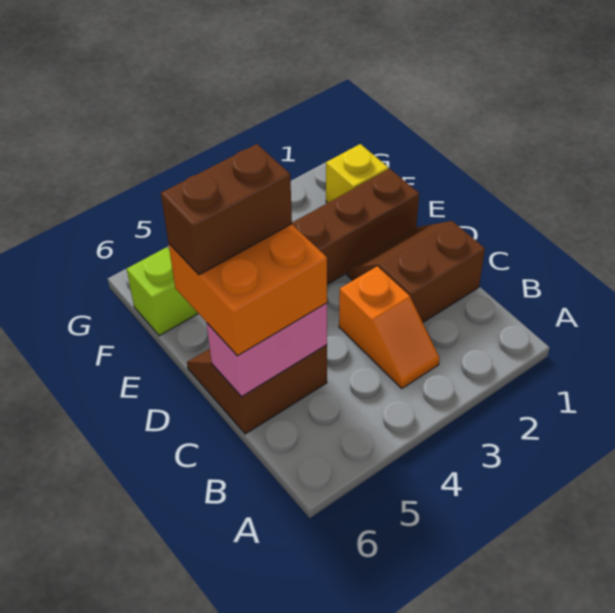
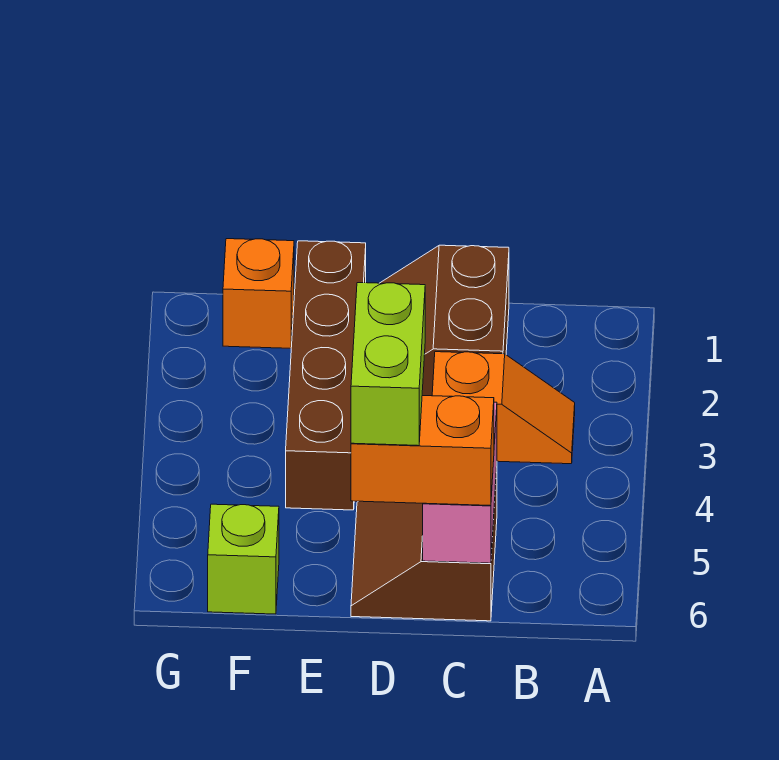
orange brick C5:D6 level 3 -> orange brick C6:D6 level 3
brown brick D5:D6 level 4 -> lime brick D5:D6 level 4
yellow brick F1 level 1 -> orange brick F1 level 1

